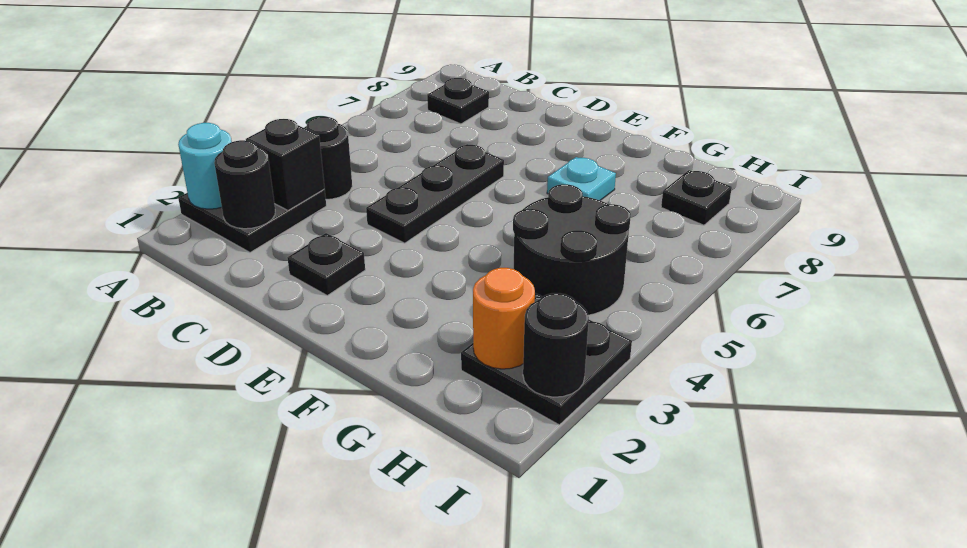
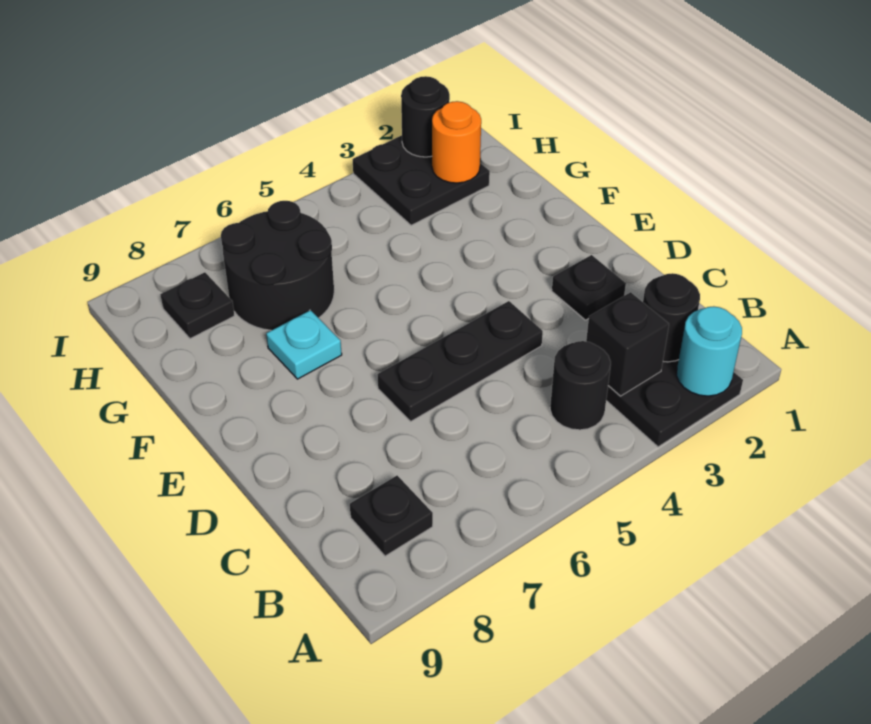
black round brick G4:H5 level 1 -> black round brick G6:H7 level 1

